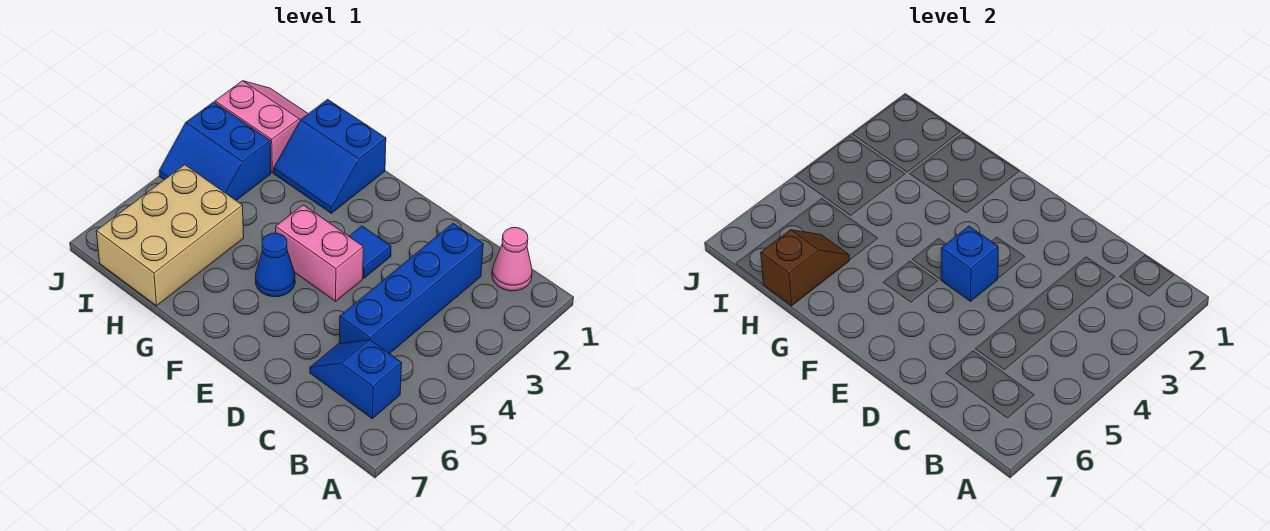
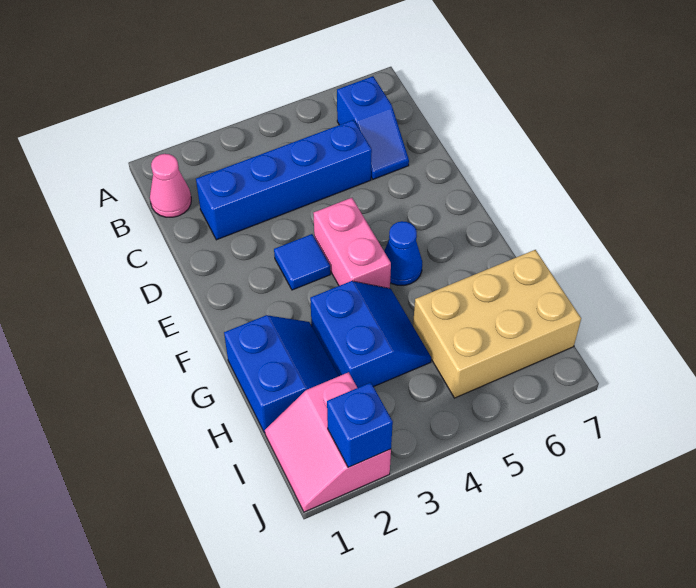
blue brick E4 level 2 -> blue brick J2 level 2
brown slope H6:H7 level 2 top 7 -> none
blue slope I3:J4 level 1 top 3 -> blue slope G3:H4 level 1 top 3

